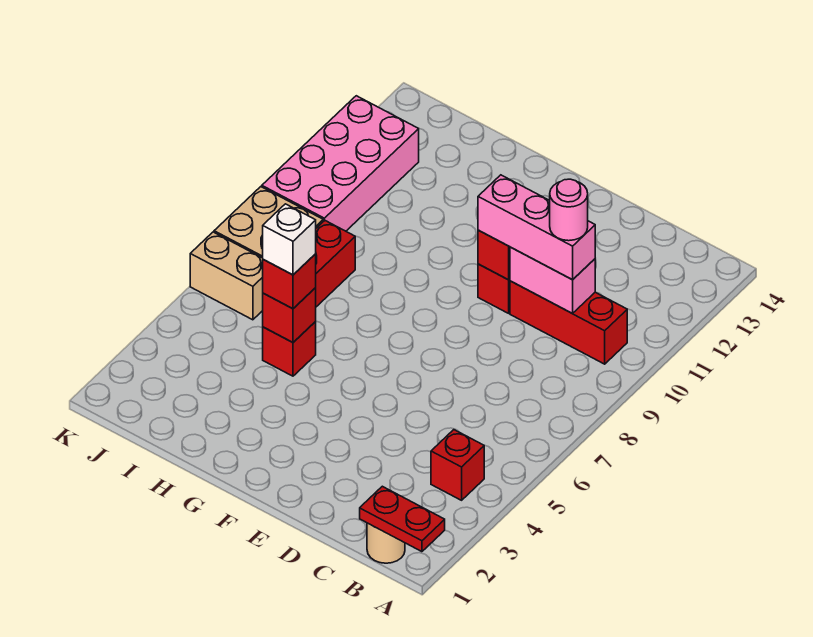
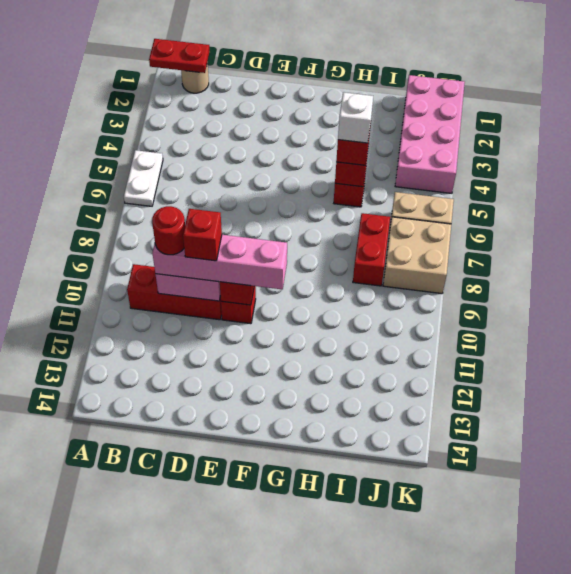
none -> white plate A5:A6 level 1
red brick B4 level 1 -> red brick D10 level 4
pink brick C10:E10 level 3 -> pink brick C10:F10 level 3
pink round brick C10 level 4 -> red round brick C10 level 4
pink brick J9:K12 level 1 -> pink brick J1:K4 level 1

